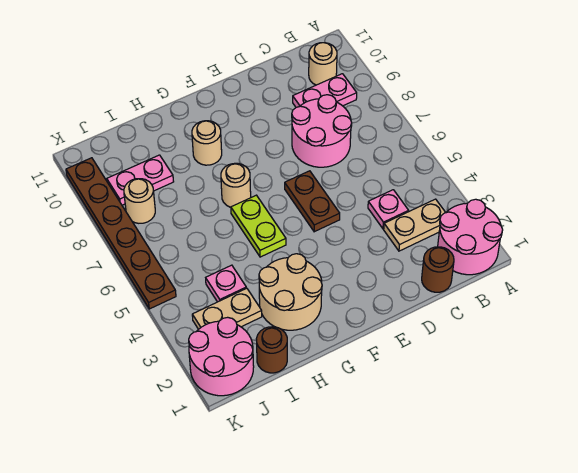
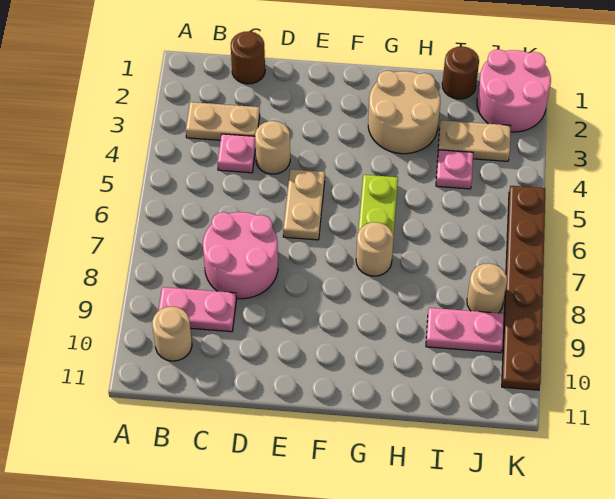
pink round brick A1:B2 level 1 -> none
brown plate E5:E6 level 1 -> tan plate E5:E6 level 1
tan round brick G9 level 1 -> tan round brick D4 level 1

